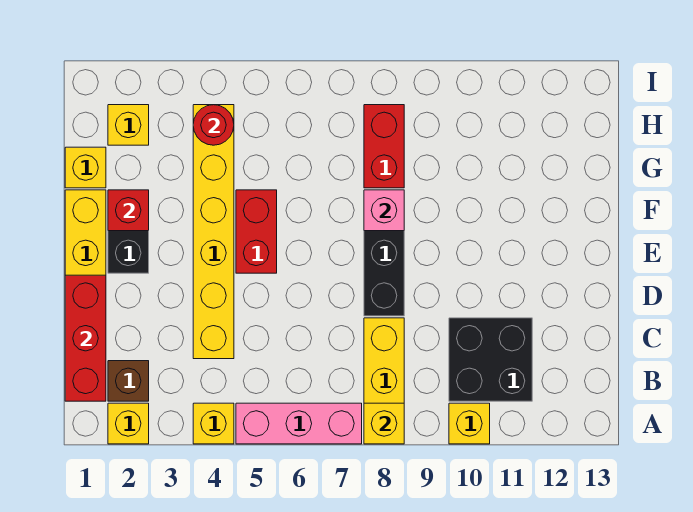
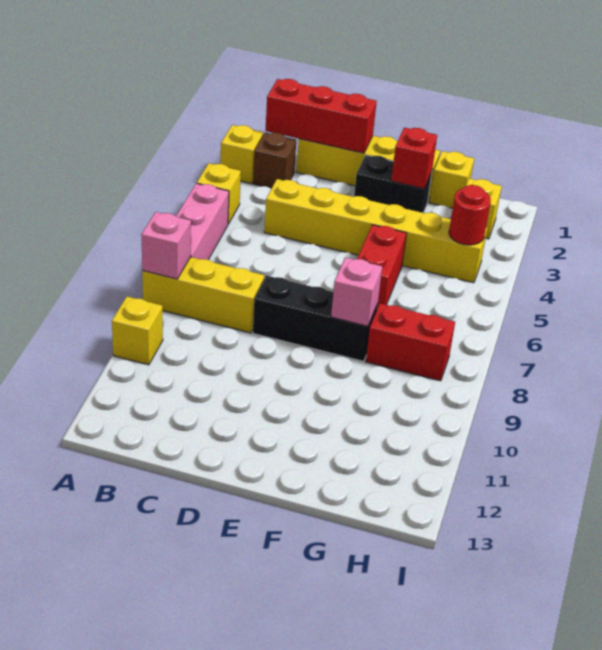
yellow brick A8 level 2 -> pink brick A8 level 2
black brick B10:C11 level 1 -> none
red brick E5:F5 level 1 -> red brick F5:F6 level 1

